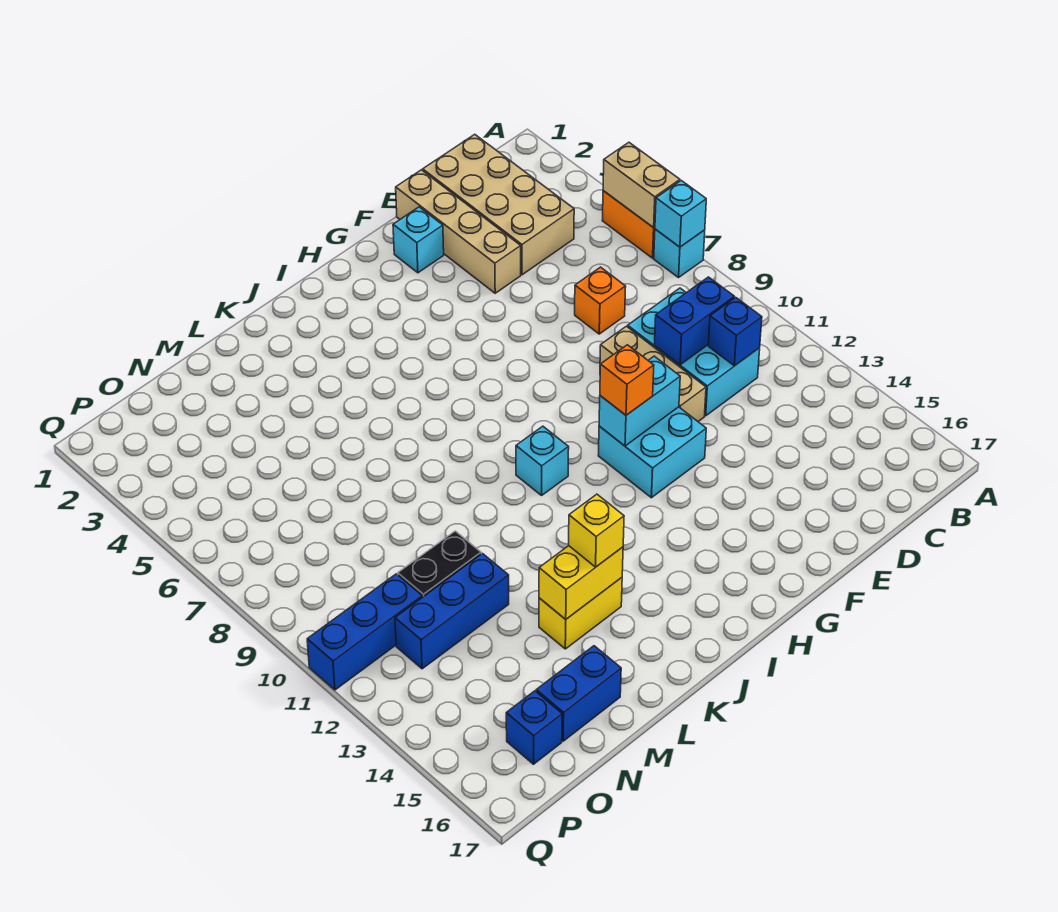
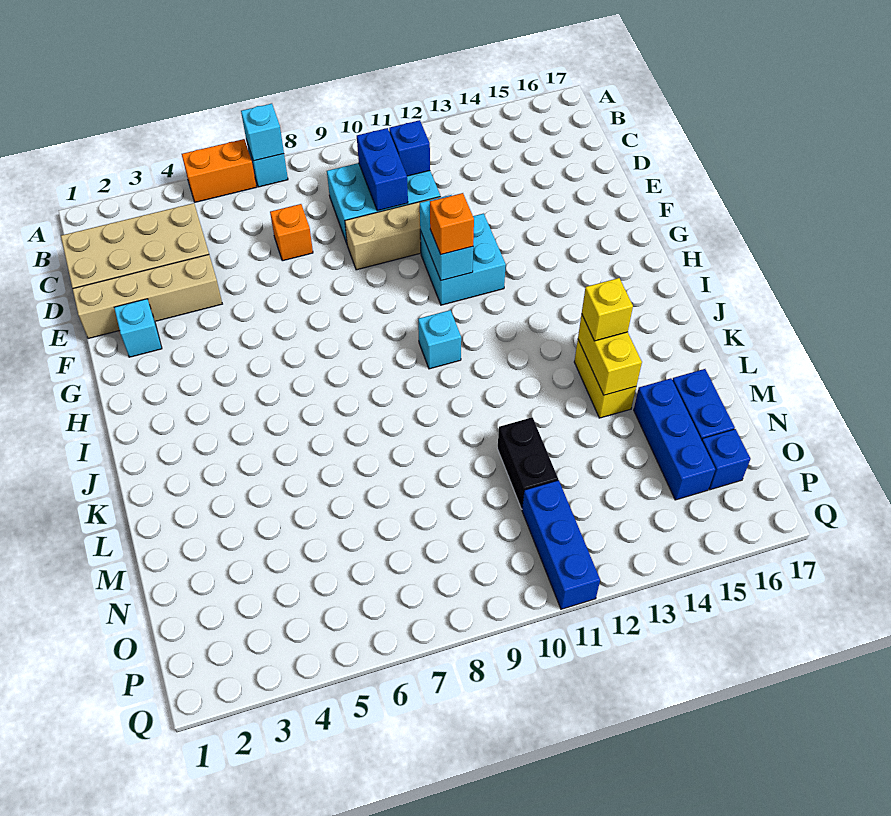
tan brick A5:A6 level 2 -> none
blue brick M12:O12 level 1 -> blue brick M15:O15 level 1

